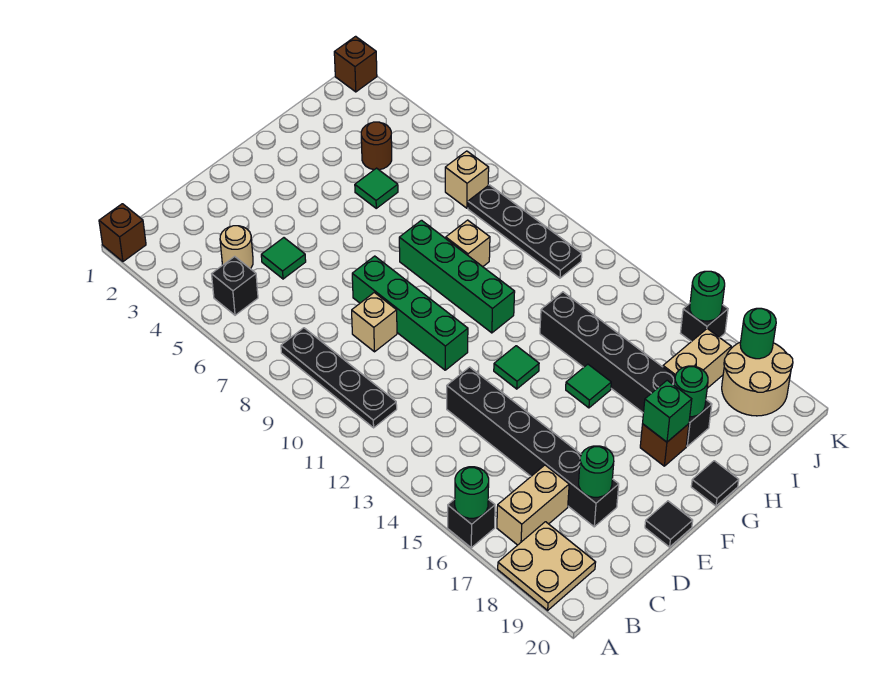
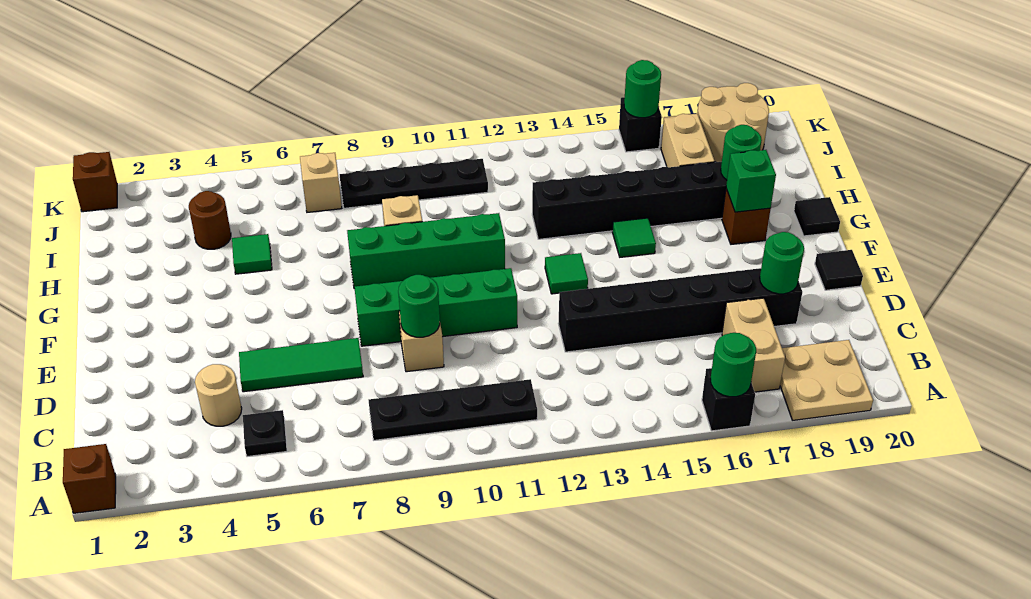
black brick B5 level 1 -> black plate B5 level 1
green tile D5 level 1 -> green tile D5:D7 level 1
green round brick K18 level 2 -> green round brick D9 level 2

